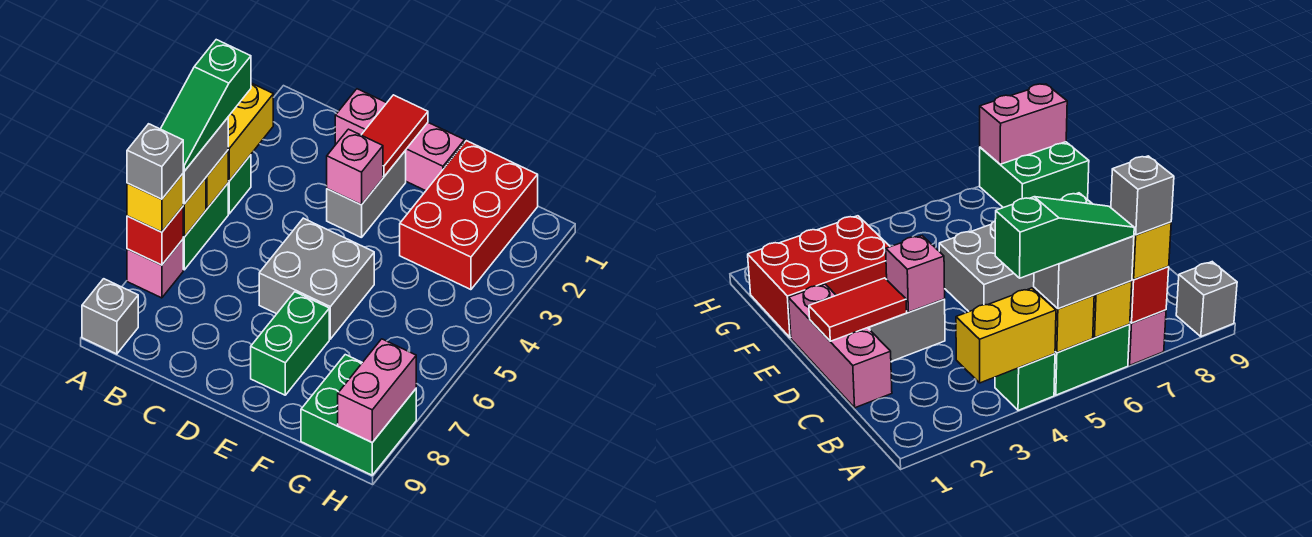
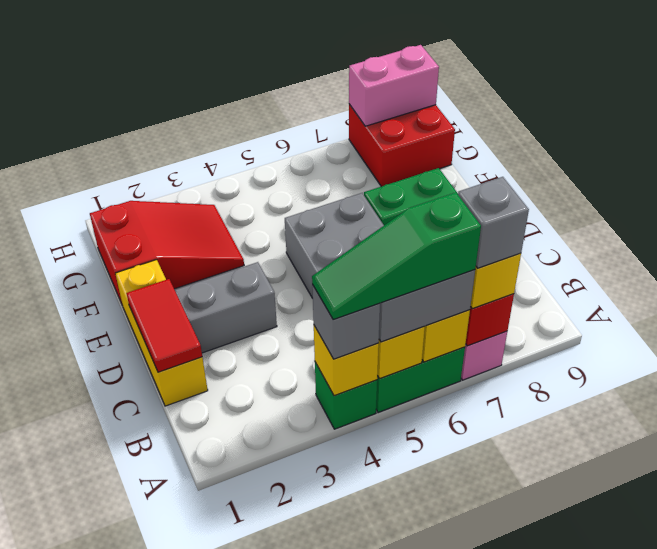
yellow brick A3:A4 level 2 -> yellow brick A4 level 2
green slope A4:A6 level 4 top 4 -> green slope A4:A6 level 4 top 6
grey brick A9 level 1 -> grey brick A4 level 3
pink brick C1:E1 level 1 -> yellow brick C1:E1 level 1
red tile D1:D2 level 2 -> red tile C1:D1 level 2
pink brick D3 level 2 -> none
red brick F1:G3 level 1 -> red slope F1:G3 level 1 top 1
green brick G8:H9 level 1 -> red brick G8:H9 level 1

